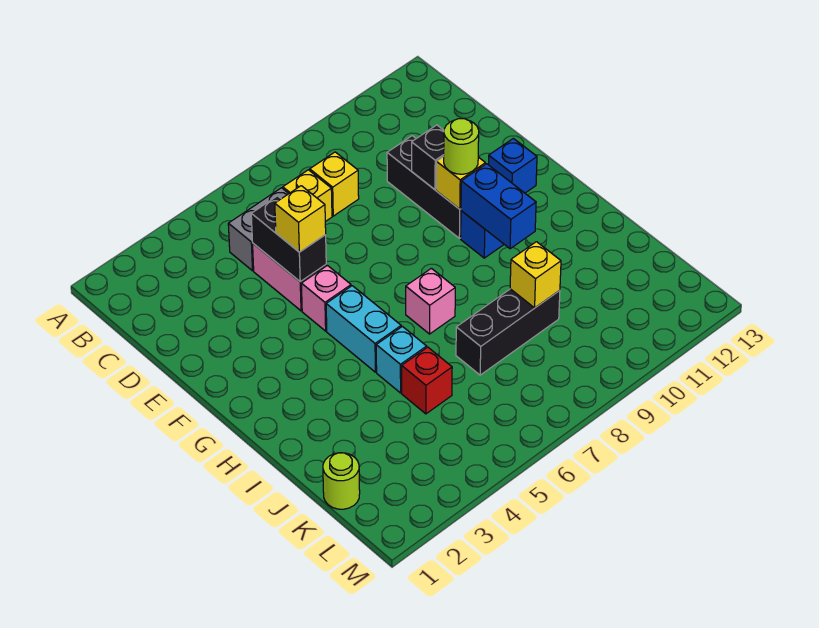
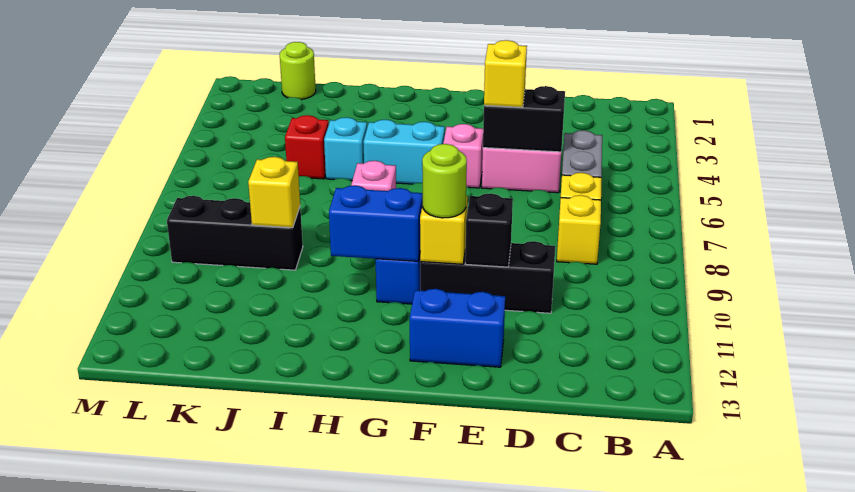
blue brick F12 level 1 -> blue brick E12:F12 level 1
black brick J7:J9 level 1 -> black brick J9:L9 level 1

